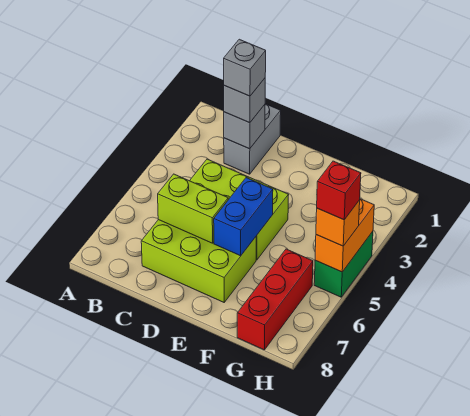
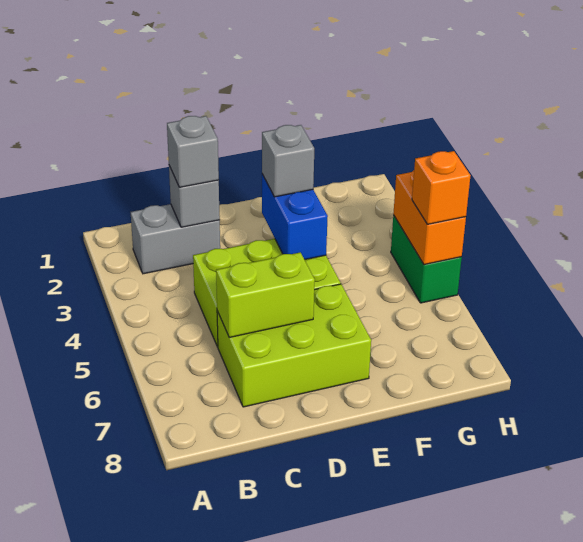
grey brick C1:C2 level 1 -> grey brick B2:C2 level 1
grey brick C2 level 4 -> grey brick E3 level 3
blue brick E5:E6 level 2 -> blue brick E3:E4 level 2
red brick G6:G8 level 1 -> none
red brick H5 level 4 -> none

